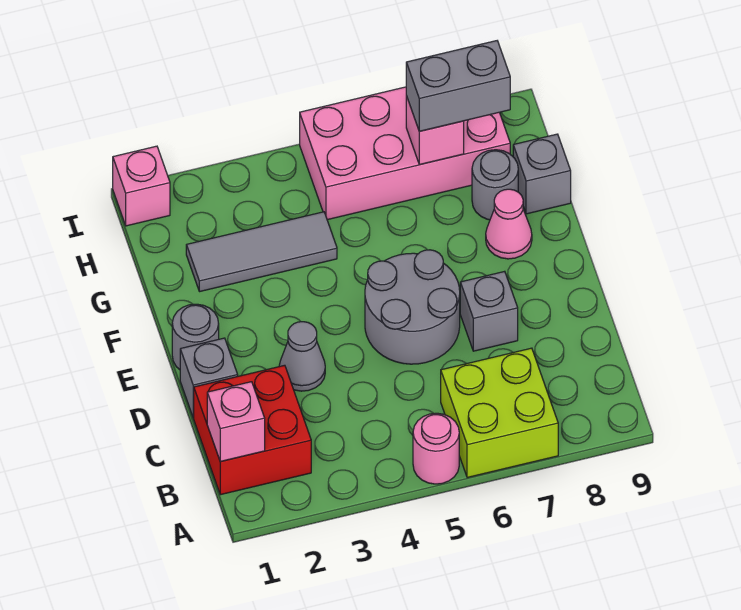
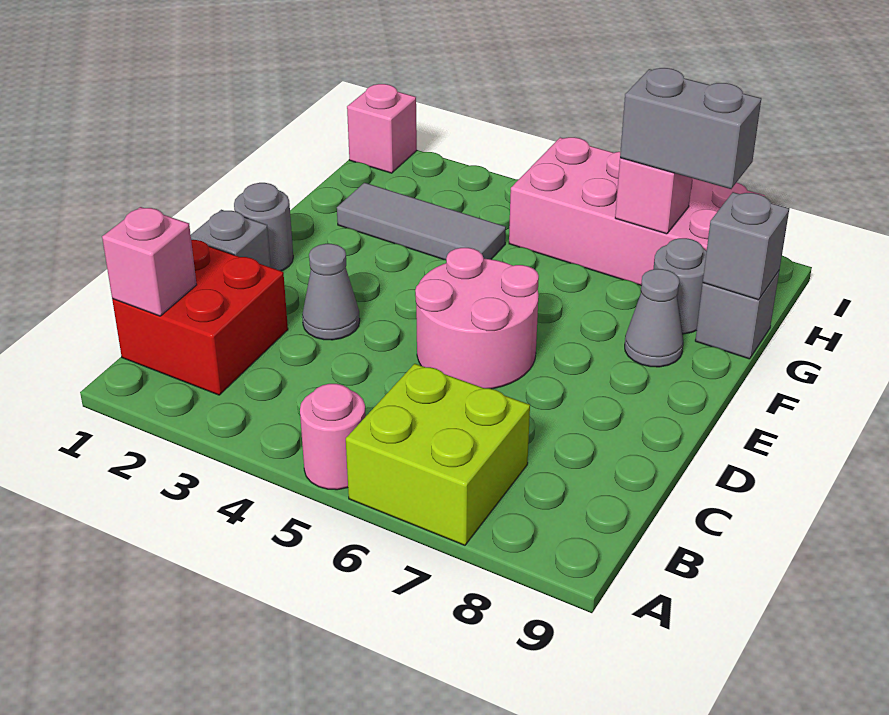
grey round brick D5:E6 level 1 -> pink round brick D5:E6 level 1
grey brick D7 level 1 -> grey brick G9 level 2
pink cone F8 level 1 -> grey cone F8 level 1

